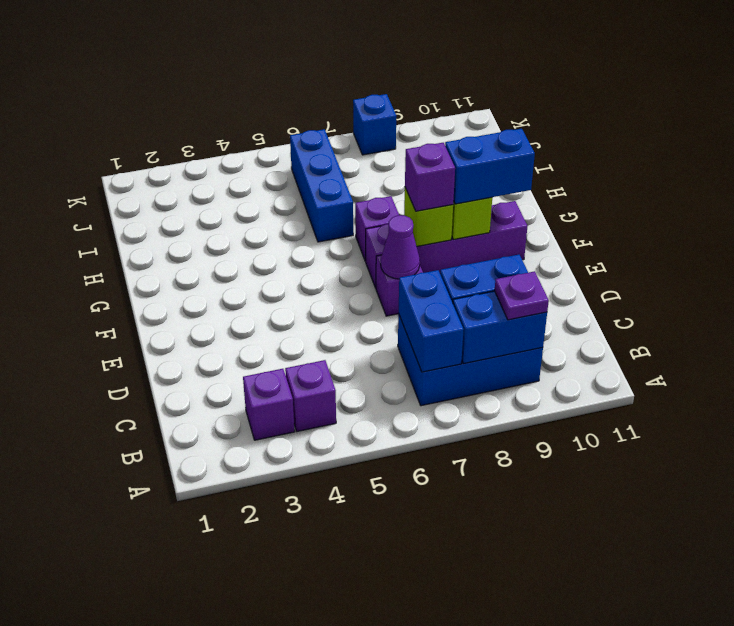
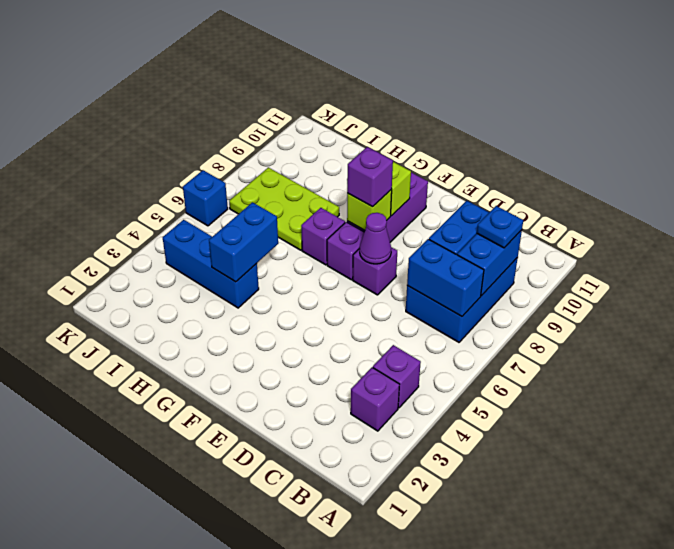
purple plate B9 level 3 -> blue plate B9 level 3
blue brick F9:F10 level 3 -> blue brick H4:H5 level 2
blue brick H6:J6 level 1 -> blue brick H4:J4 level 1
none -> lime plate H7:J8 level 1
blue brick K8 level 1 -> blue brick K6 level 1

